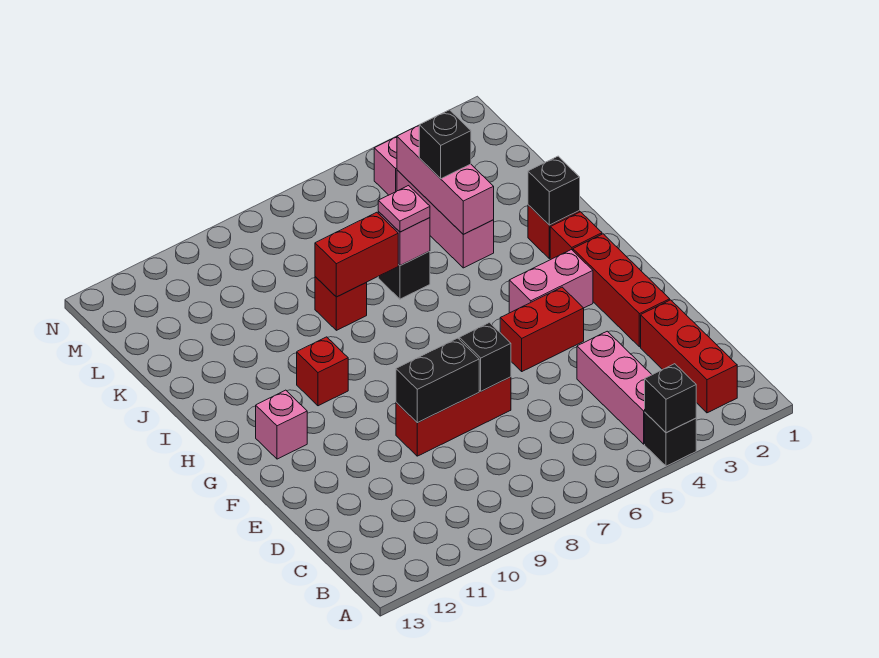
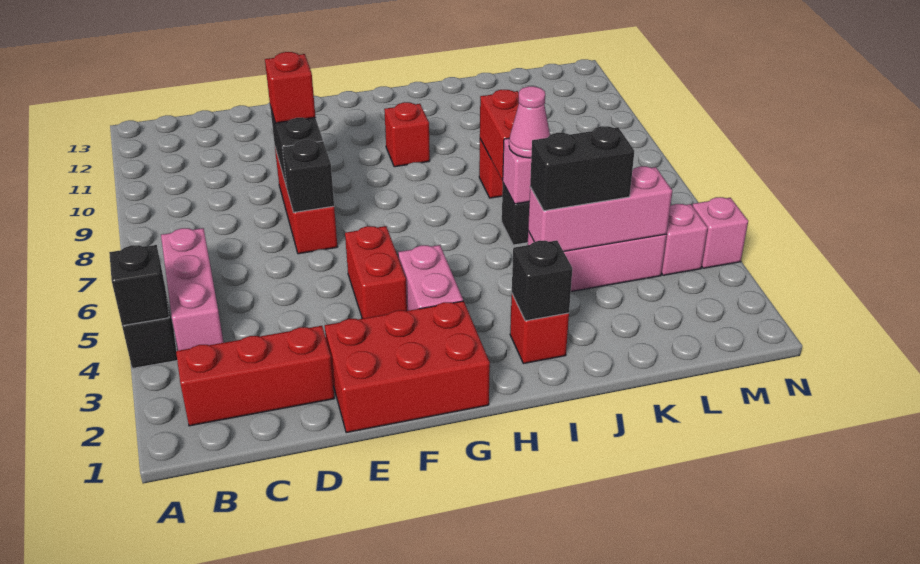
pink brick B4:D4 level 1 -> pink brick B4:B6 level 1
red brick E2:G2 level 1 -> red brick E1:G2 level 1
pink brick G12 level 1 -> pink brick N4 level 1
red brick H2 level 1 -> red brick E9 level 3
pink plate J6 level 3 -> pink cone J6 level 3
black brick K4 level 3 -> black brick J4:K4 level 3

